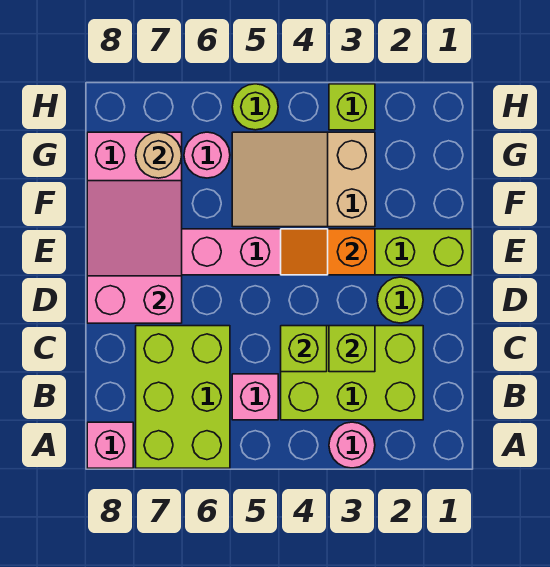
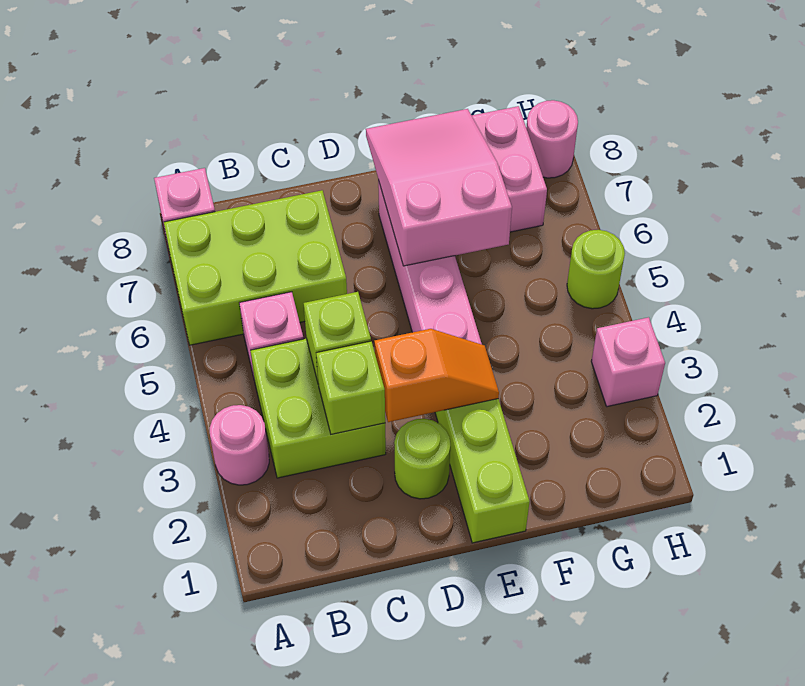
lime brick B2:C4 level 1 -> lime brick B3:C4 level 1
pink slope D7:F8 level 2 top D -> pink slope E6:F8 level 2 top 6
orange slope E3:E4 level 2 top 3 -> orange slope D3:E3 level 2 top D
tan slope F3:G5 level 1 top 3 -> none
pink round brick G6 level 1 -> pink round brick H8 level 1
tan round brick G7 level 2 -> none
lime brick H3 level 1 -> pink brick H3 level 1

